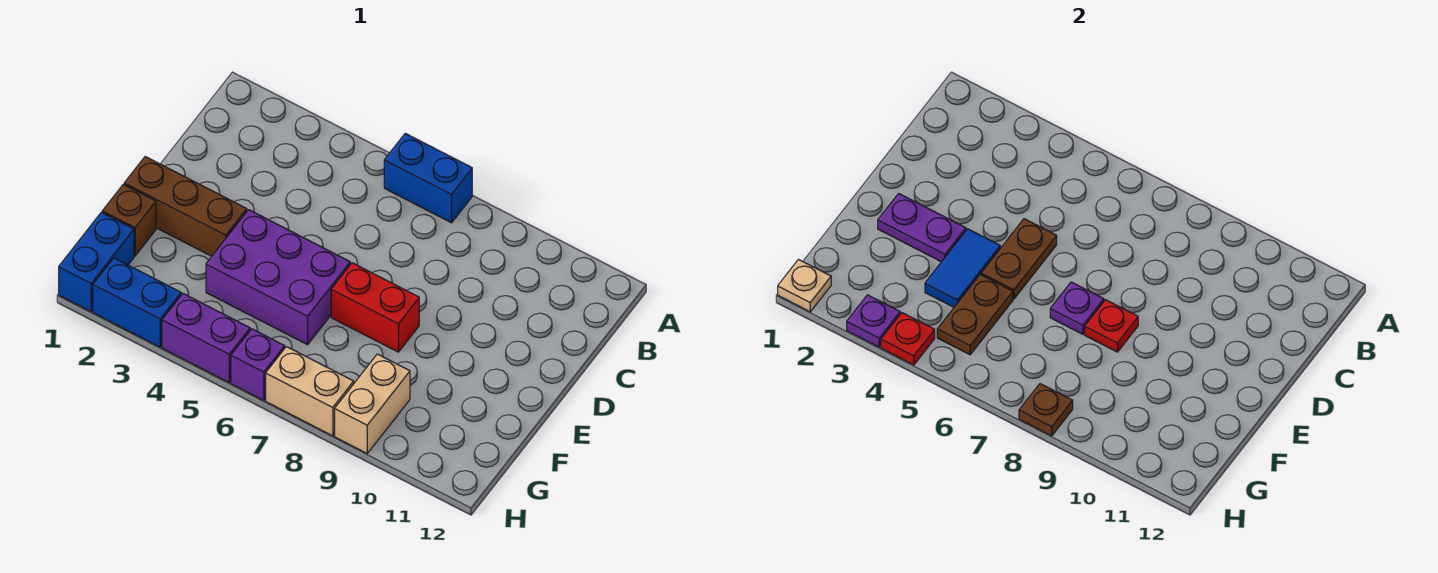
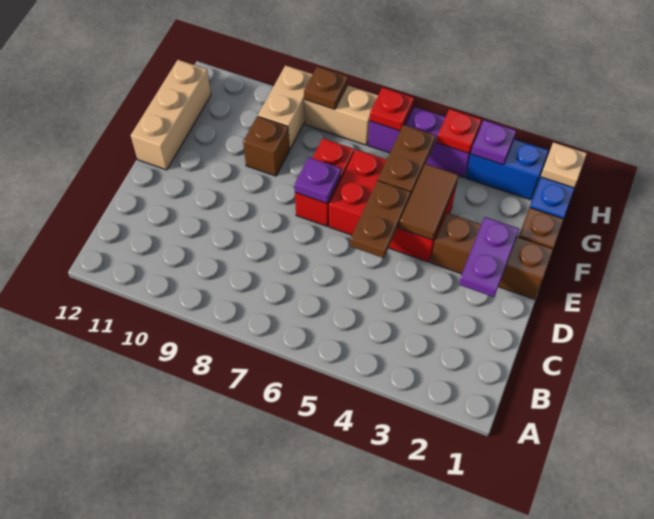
blue brick A6:A7 level 1 -> none
purple plate E2:E3 level 2 -> purple plate D2:E2 level 2
purple brick E4:F6 level 1 -> red brick E4:F6 level 1
blue tile E4:F4 level 2 -> brown tile E4:F4 level 2
red brick E7:E8 level 1 -> red brick E7:F7 level 1
red plate E8 level 2 -> red plate H6 level 2
none -> tan brick E12:G12 level 1
none -> brown brick F9 level 1

